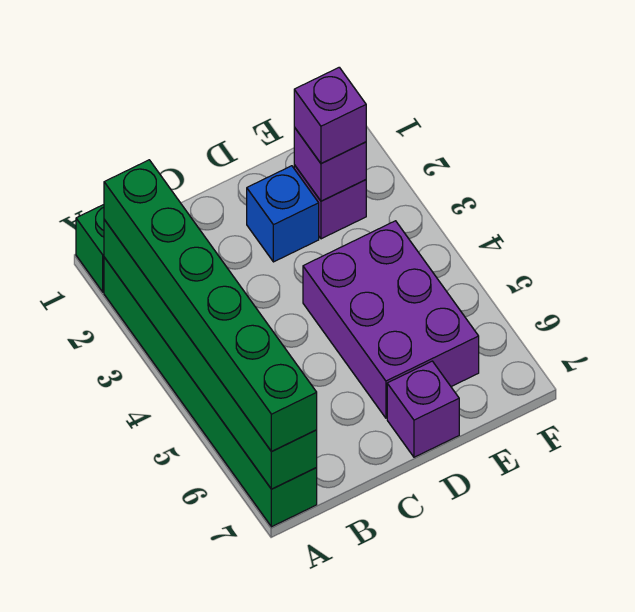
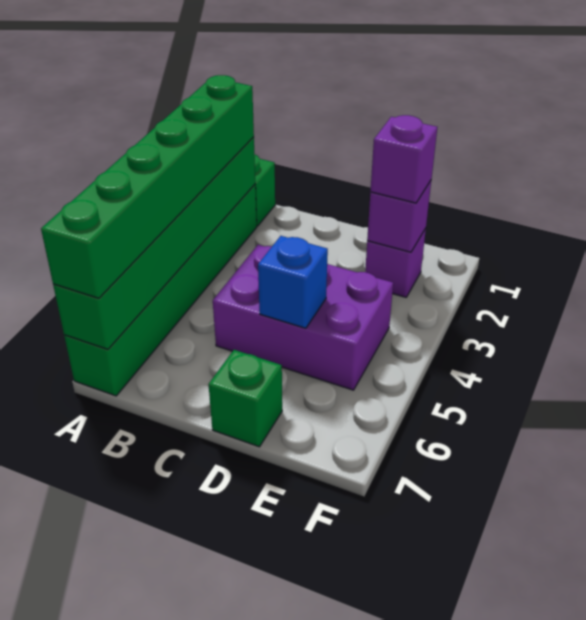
blue brick D2 level 1 -> blue brick D5 level 2
purple brick D4:E6 level 1 -> purple brick C4:E5 level 1
purple brick D7 level 1 -> green brick D7 level 1

